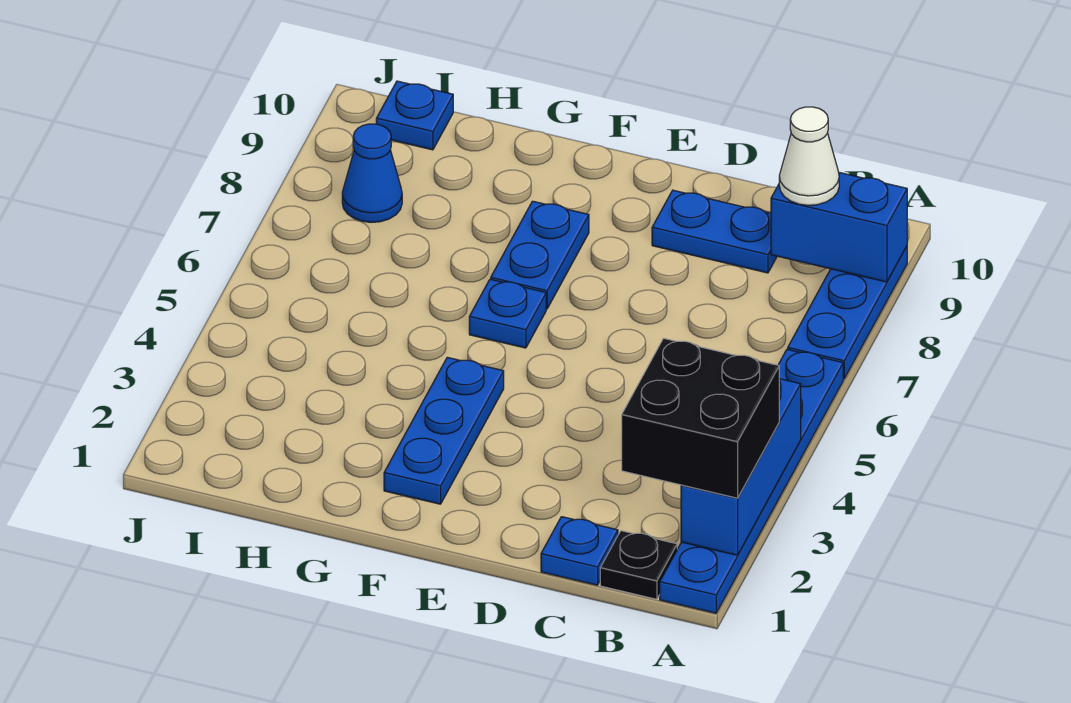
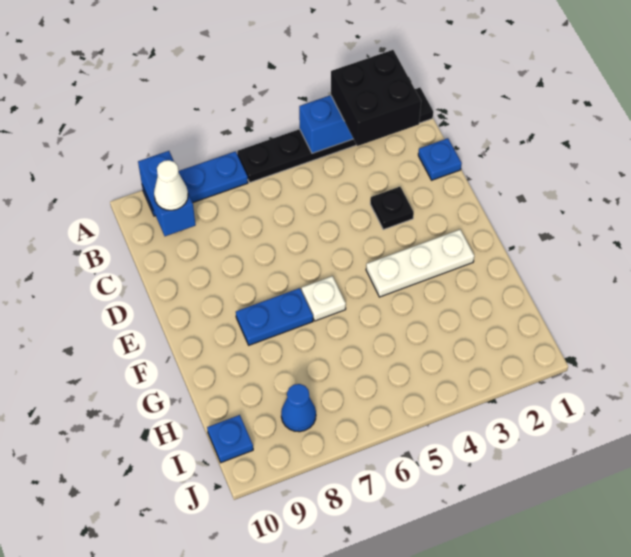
blue plate A1:A6 level 1 -> black plate A1:A6 level 1
black plate B1 level 1 -> black plate D3 level 1
blue plate C9:D9 level 1 -> none
blue plate F2:F4 level 1 -> white plate F2:F4 level 1
blue plate F6 level 1 -> white plate F6 level 1

